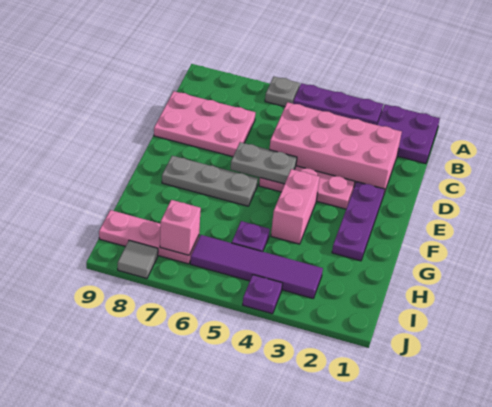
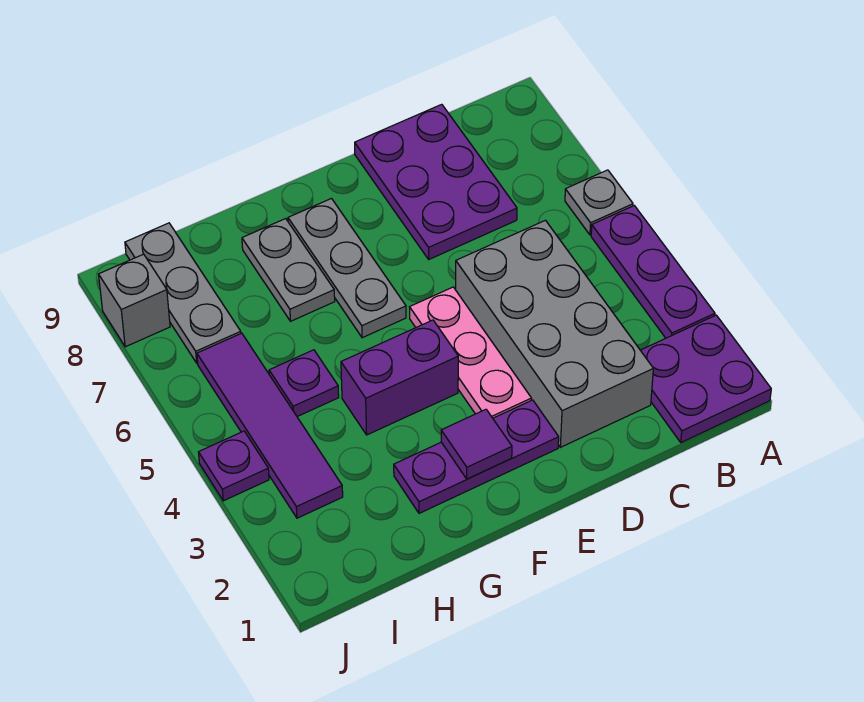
pink brick C2:D5 level 1 -> grey brick C2:D5 level 1
pink plate C7:D9 level 1 -> purple plate C7:D9 level 1
grey plate E5:E6 level 2 -> grey plate G7:G8 level 1
none -> purple tile F2 level 2
pink brick F4:G4 level 1 -> purple brick F4:G4 level 1
pink plate I7:I9 level 1 -> grey plate I7:I9 level 1
pink brick I7 level 2 -> none
grey tile J8 level 1 -> grey brick J8 level 1

